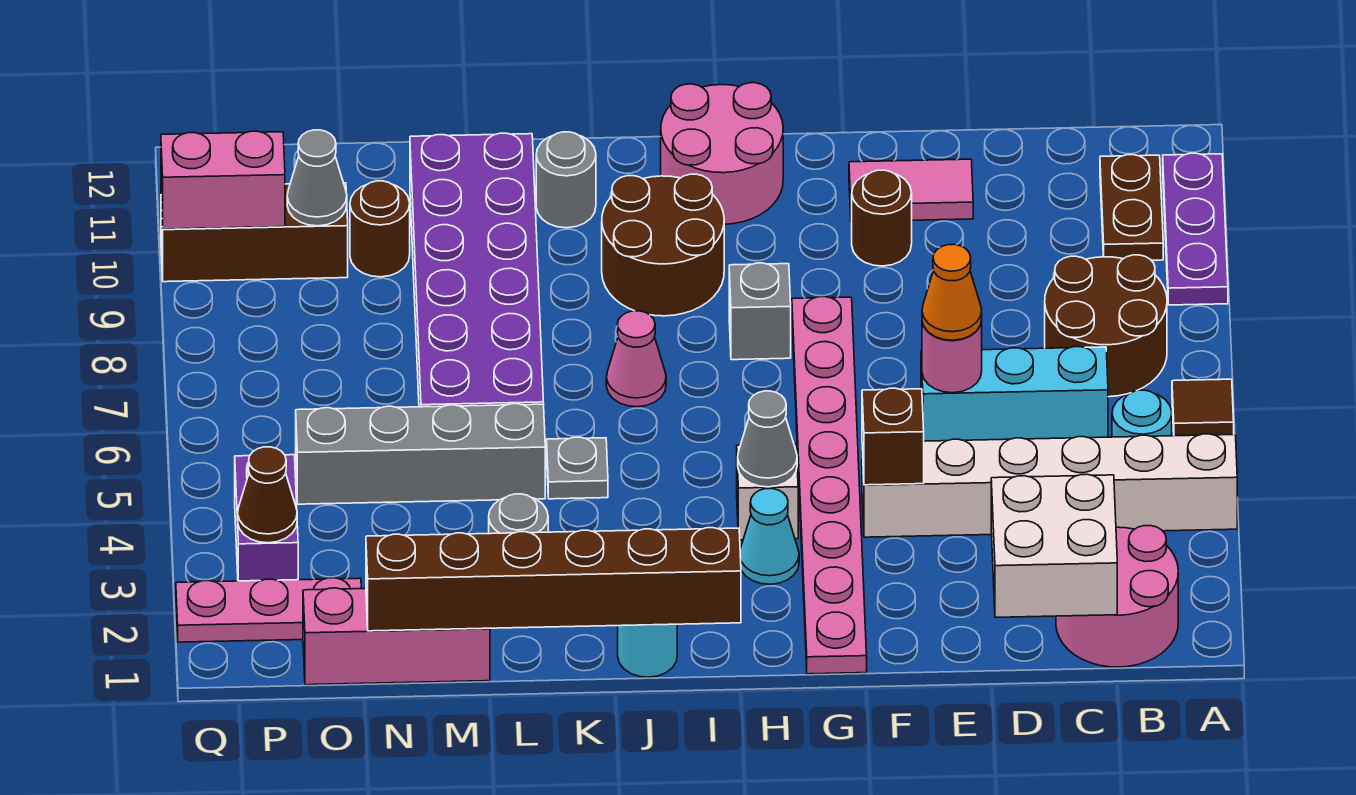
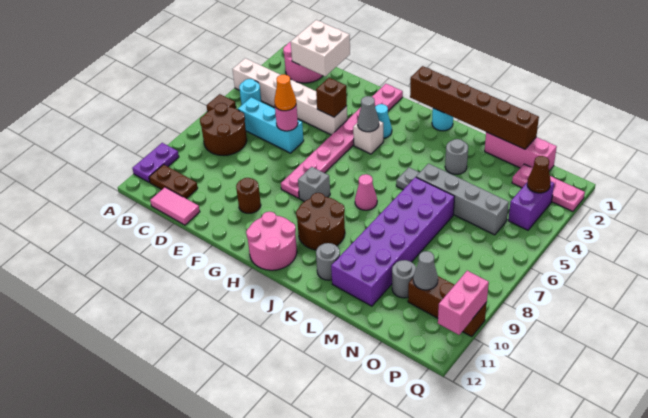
purple plate A9:A11 level 1 -> purple plate A10:A11 level 1
brown plate B10:B11 level 1 -> brown plate B11:C11 level 1
pink tile E11:F11 level 1 -> pink tile C12:D12 level 1
brown round brick N10 level 1 -> grey round brick N10 level 1
pink brick P10:Q10 level 2 -> pink brick Q10:Q11 level 2

